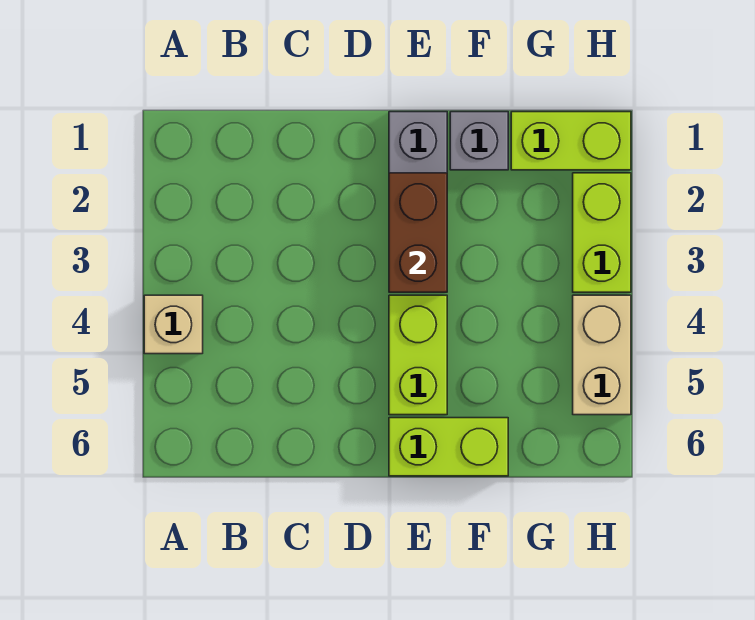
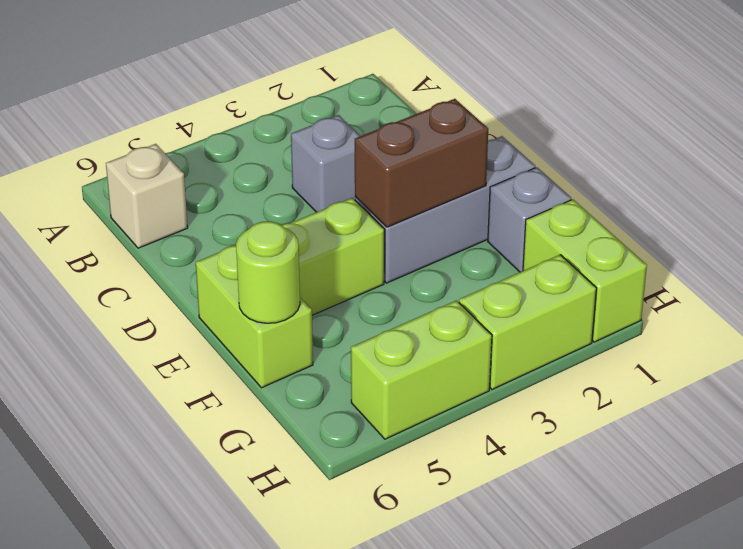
tan brick A4 level 1 -> tan brick B6 level 1
none -> grey brick C3 level 1
none -> lime round brick F6 level 2
tan brick H4:H5 level 1 -> lime brick H4:H5 level 1

